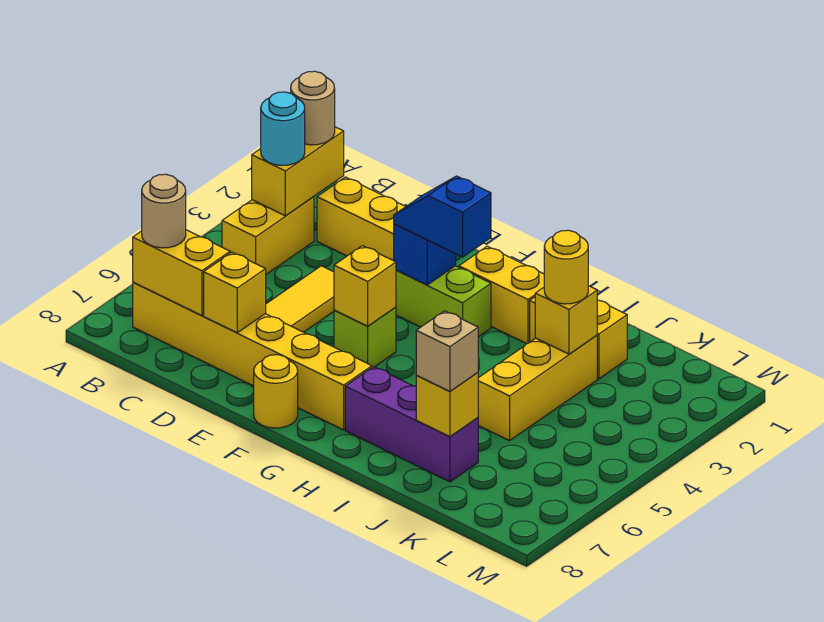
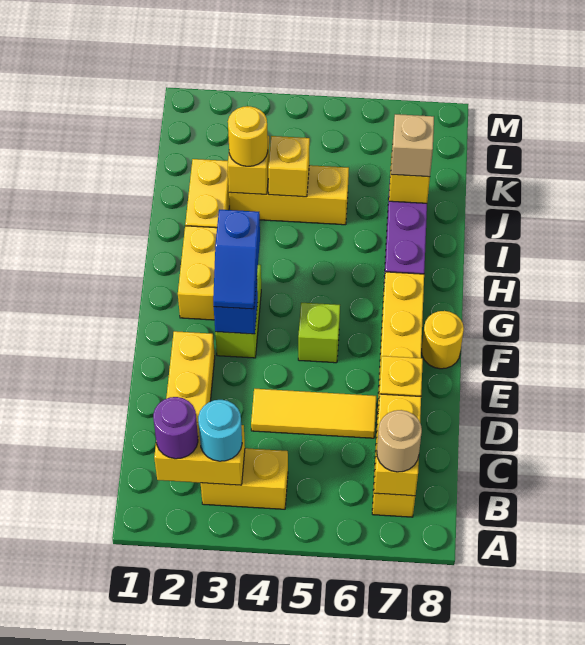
tan round brick B2 level 3 -> purple round brick B2 level 3
yellow brick F5 level 2 -> yellow brick J4 level 2

